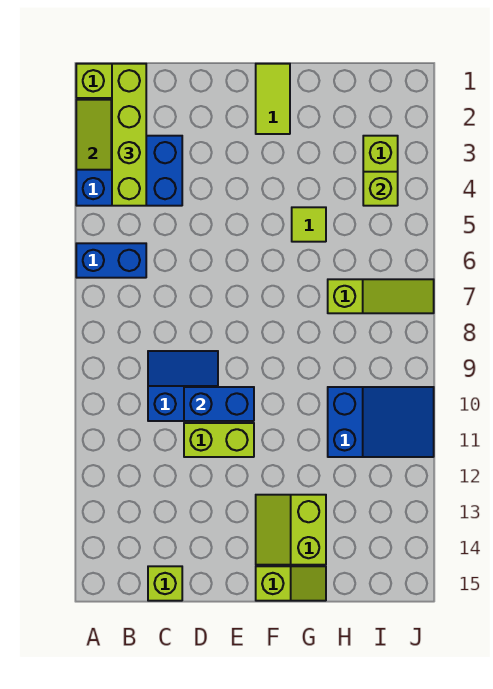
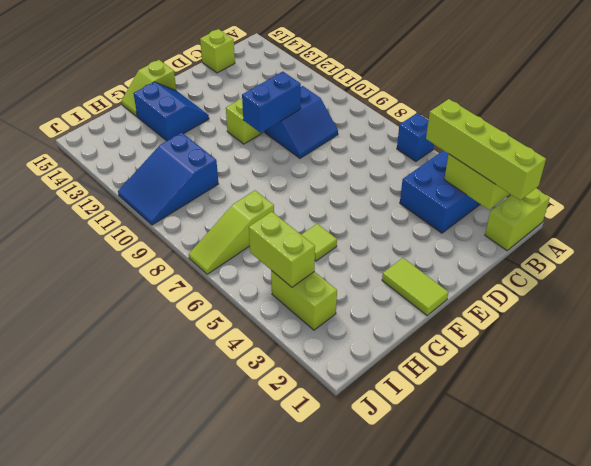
blue brick A6:B6 level 1 -> blue brick A6 level 1
lime slope F13:G14 level 1 top G -> blue slope F13:G14 level 1 top G
lime brick I4 level 2 -> lime brick I4:I5 level 2

